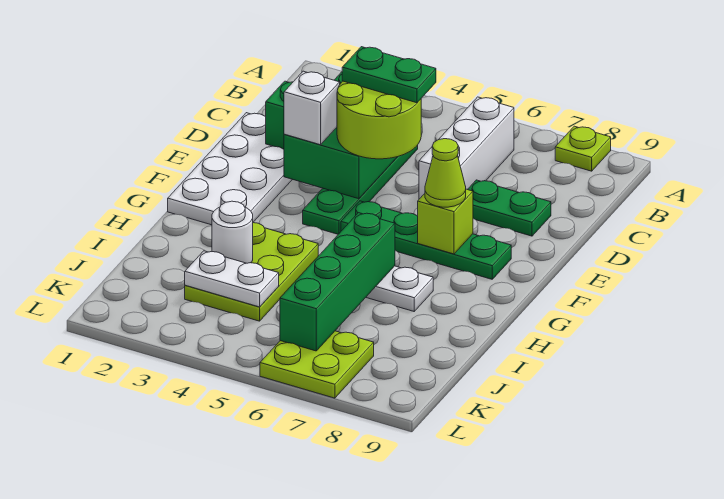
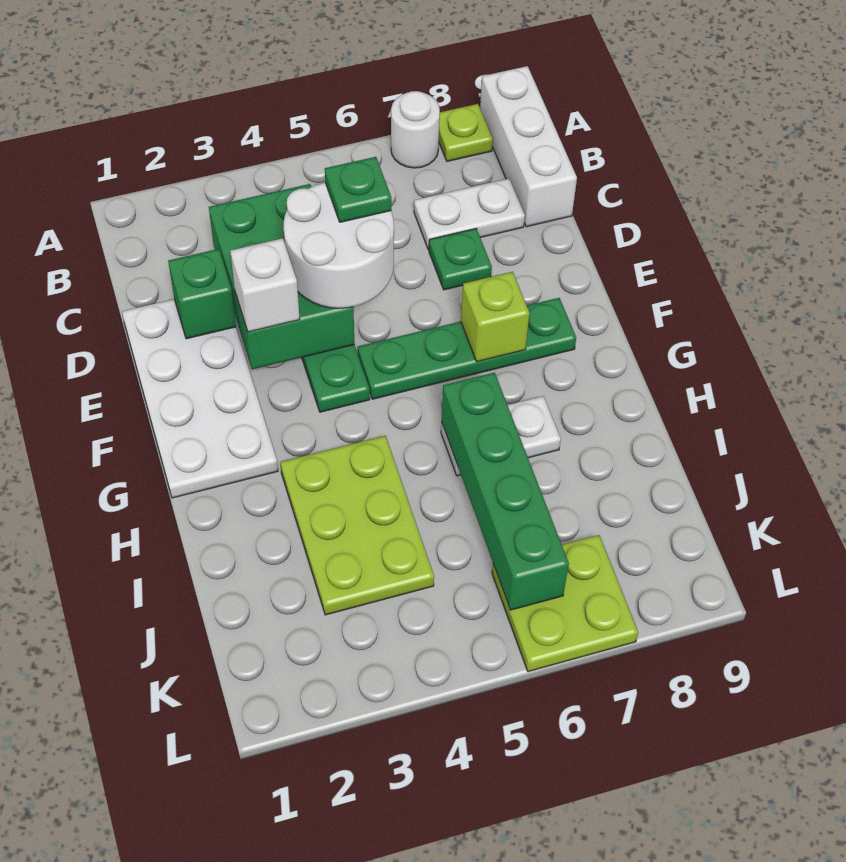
white brick B6:D6 level 1 -> white brick A9:C9 level 1
lime round brick D4:E5 level 3 -> white round brick D4:E5 level 3
green plate D4:D5 level 4 -> green plate D5 level 4
green plate D7:D8 level 1 -> green plate D7 level 1
lime cone F7 level 3 -> none
white round brick I3 level 2 -> white round brick A7 level 1
white plate J3:J4 level 2 -> white plate C7:C8 level 1

